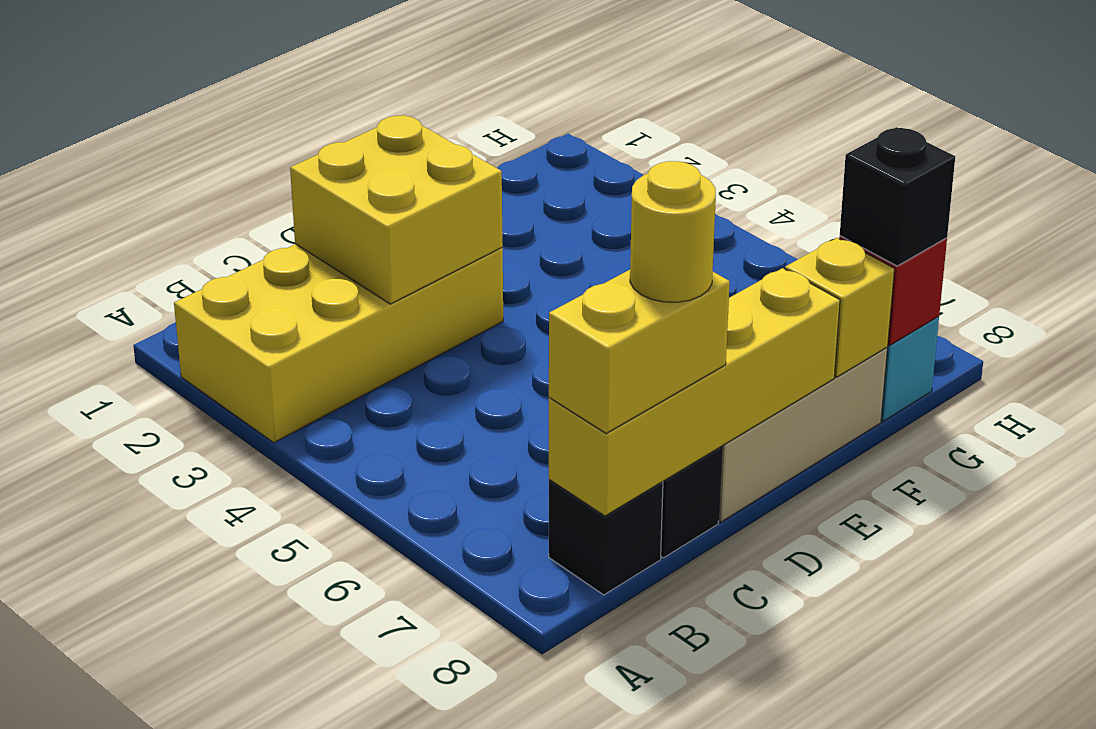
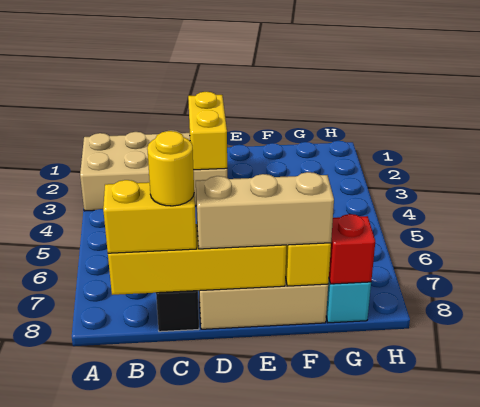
yellow brick A2:D3 level 1 -> tan brick A2:D3 level 1
black brick B8 level 1 -> none
yellow brick C2:D3 level 2 -> yellow brick D2:D3 level 2
none -> tan brick D8:F8 level 3
black brick G8 level 3 -> none

